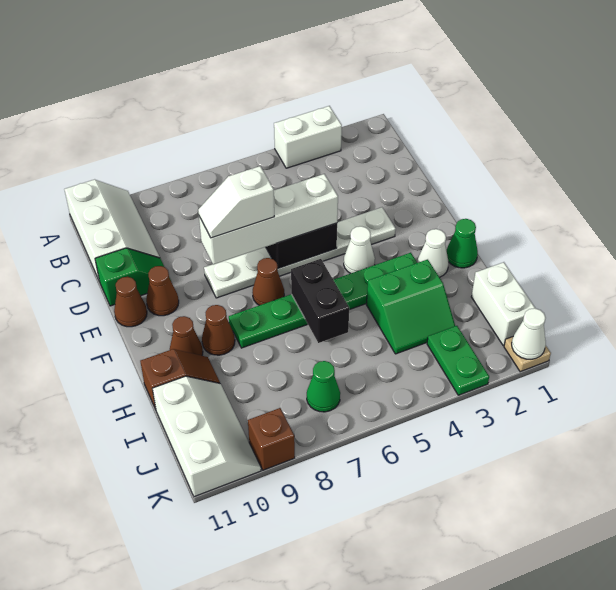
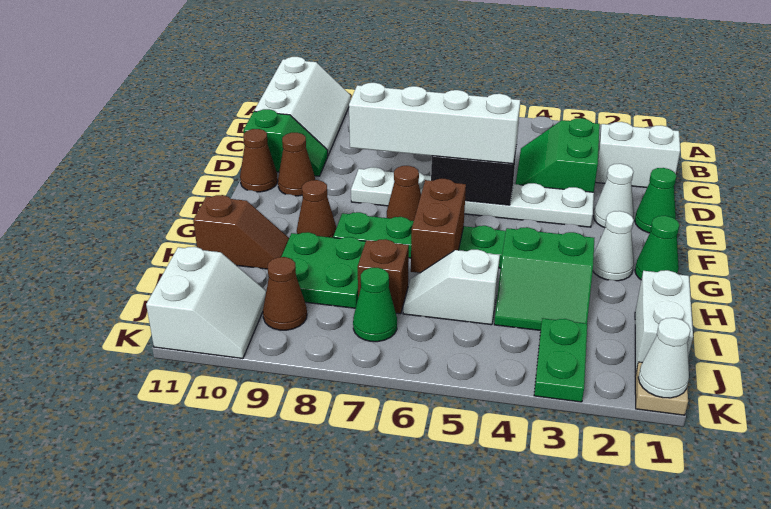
white brick A3:A4 level 1 -> white brick C1:C2 level 1
none -> green slope C3:D4 level 1 top 3
none -> green cone E1 level 1
white slope E7:E8 level 4 top 7 -> white slope I5:I6 level 1 top 5
white cone F4 level 1 -> white cone E2 level 1
black brick G6:H6 level 2 -> brown brick G6:H6 level 2
brown cone G10 level 1 -> brown cone J9 level 1
none -> green plate H8:I9 level 1
white slope I10:K11 level 1 top 11 -> white slope J10:K11 level 1 top 11
brown brick K9 level 1 -> brown brick I7 level 1

